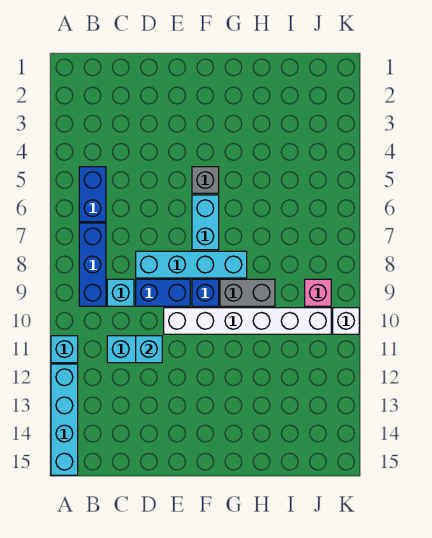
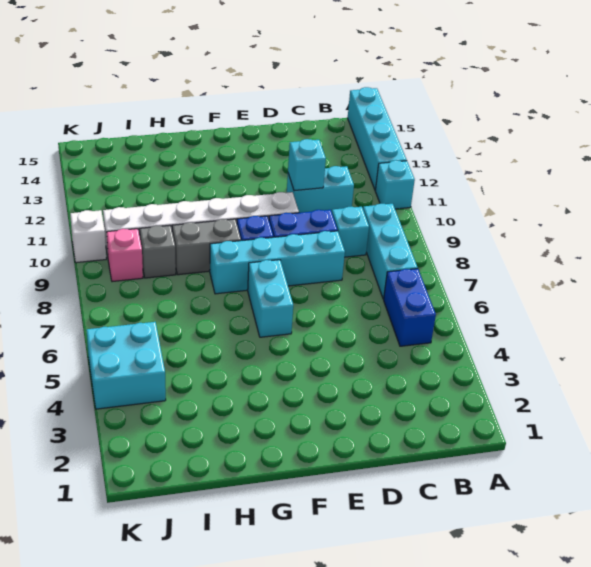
blue brick B7:B9 level 1 -> cyan brick B7:B9 level 1
grey brick F5 level 1 -> grey brick I9 level 1
none -> cyan brick J4:K5 level 1

